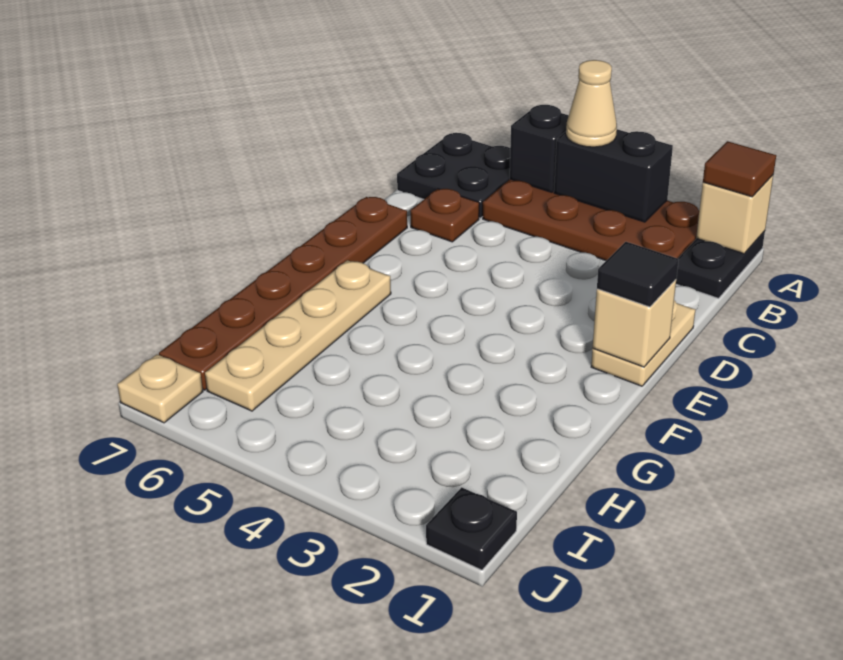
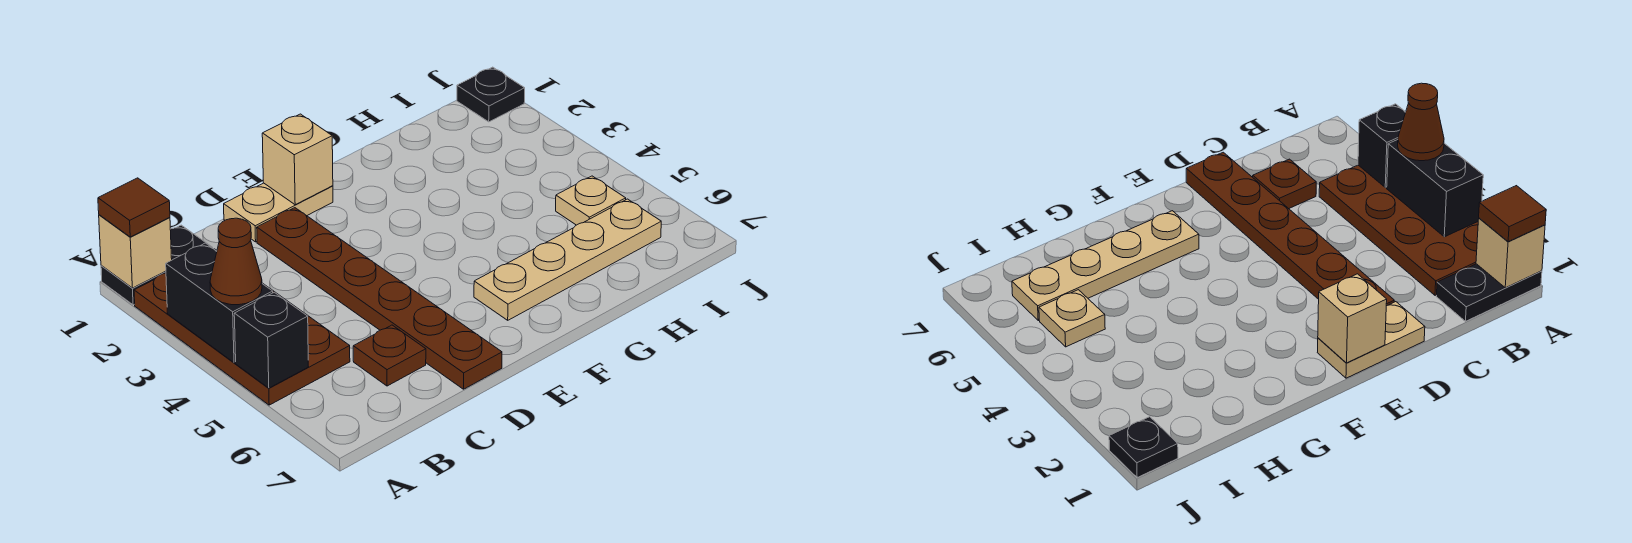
tan cone A4 level 3 -> brown cone A4 level 3
black plate A6:B7 level 1 -> none
brown plate D7:I7 level 1 -> brown plate D2:D7 level 1
black tile E1 level 3 -> none
tan plate J7 level 1 -> tan plate I5 level 1

